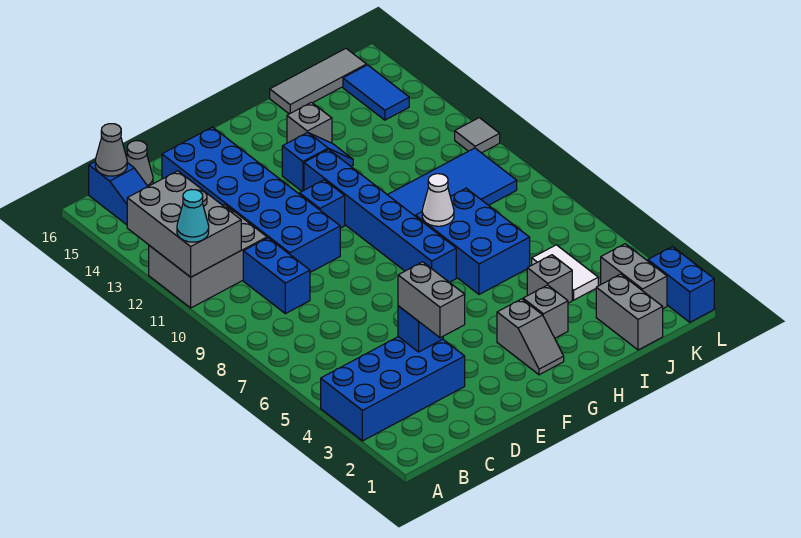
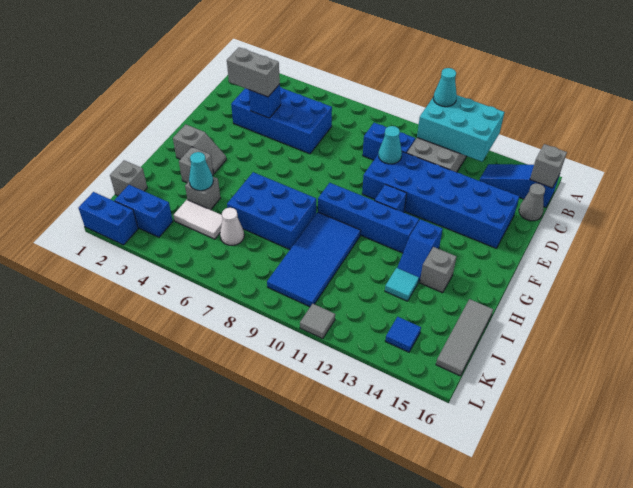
blue brick A3:D4 level 1 -> blue brick C3:D6 level 1
grey brick A11:B13 level 2 -> cyan brick A11:B13 level 2
grey cone B16 level 2 -> grey brick B16 level 2
none -> cyan cone D10 level 2
grey slope G2:G3 level 1 top 3 -> grey slope G2:G3 level 1 top 2
blue brick G7:G12 level 1 -> blue brick G9:G12 level 1
white cone H8 level 2 -> white cone J6 level 1
none -> cyan cone I4 level 2
none -> cyan tile I13 level 1
grey brick J1:J2 level 1 -> grey brick J1 level 1
grey brick K2:K3 level 1 -> blue brick K2:K3 level 1
blue tile K14:K15 level 1 -> blue tile K14 level 1

